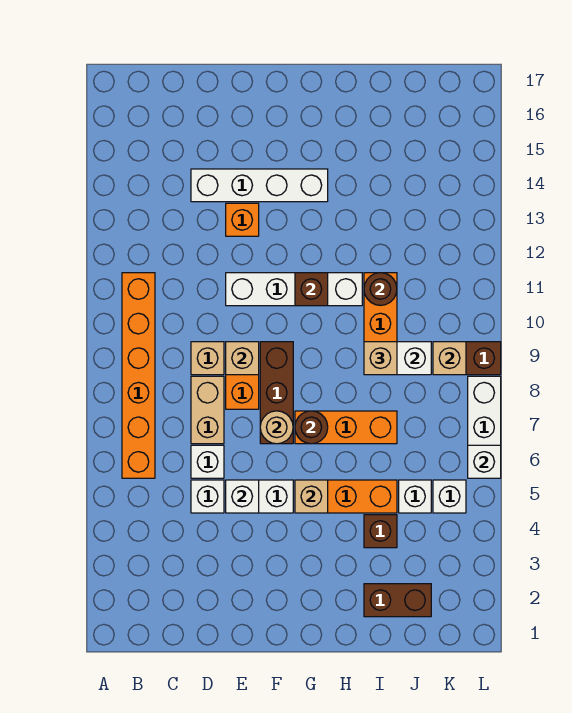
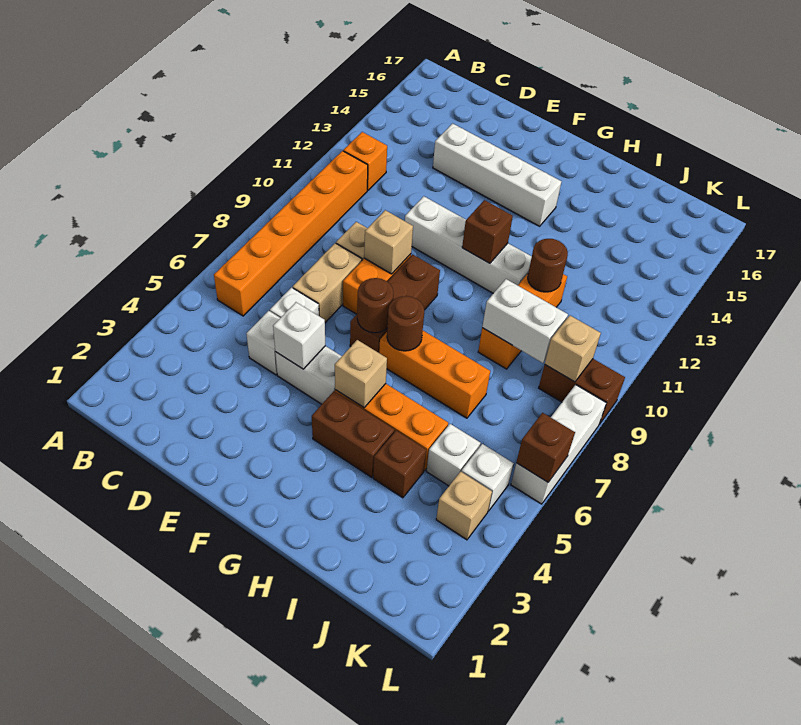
orange brick E13 level 1 -> orange brick B12 level 1
tan round brick F7 level 2 -> brown round brick F7 level 2
brown brick I2:J2 level 1 -> brown brick G4:H4 level 1
tan brick I9 level 3 -> tan brick K4 level 1
white brick L6 level 2 -> brown brick L6 level 2

